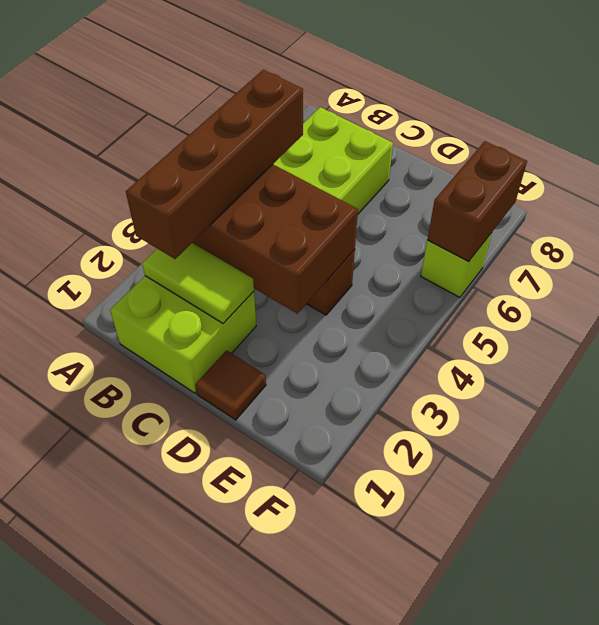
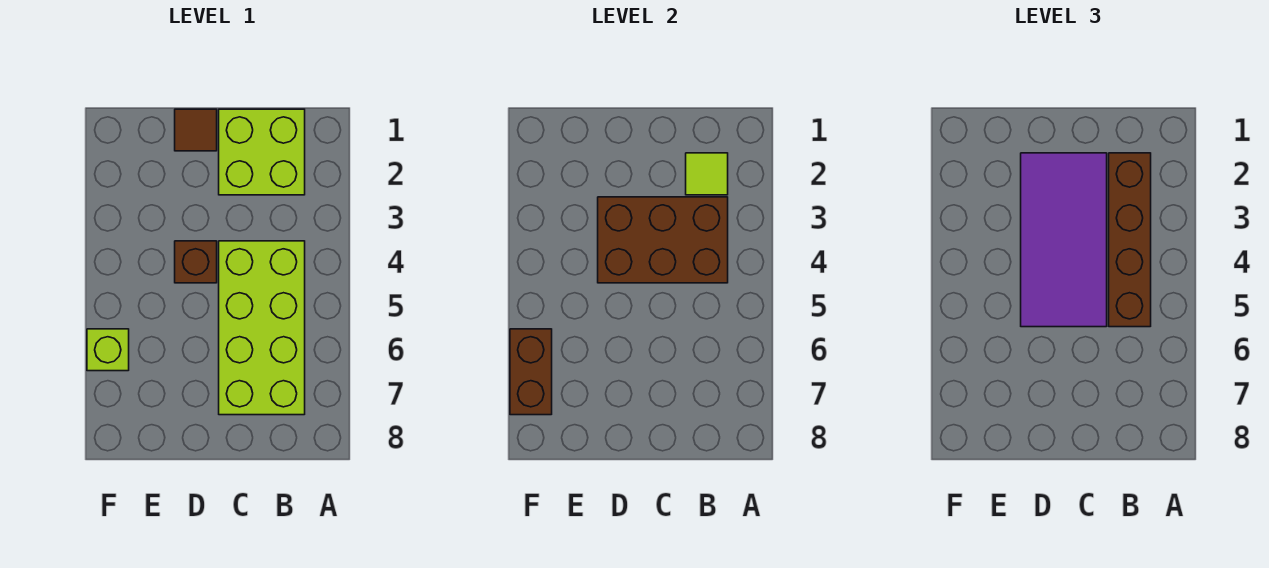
lime tile B2:C2 level 2 -> lime tile B2 level 2
none -> purple tile C2:D5 level 3

